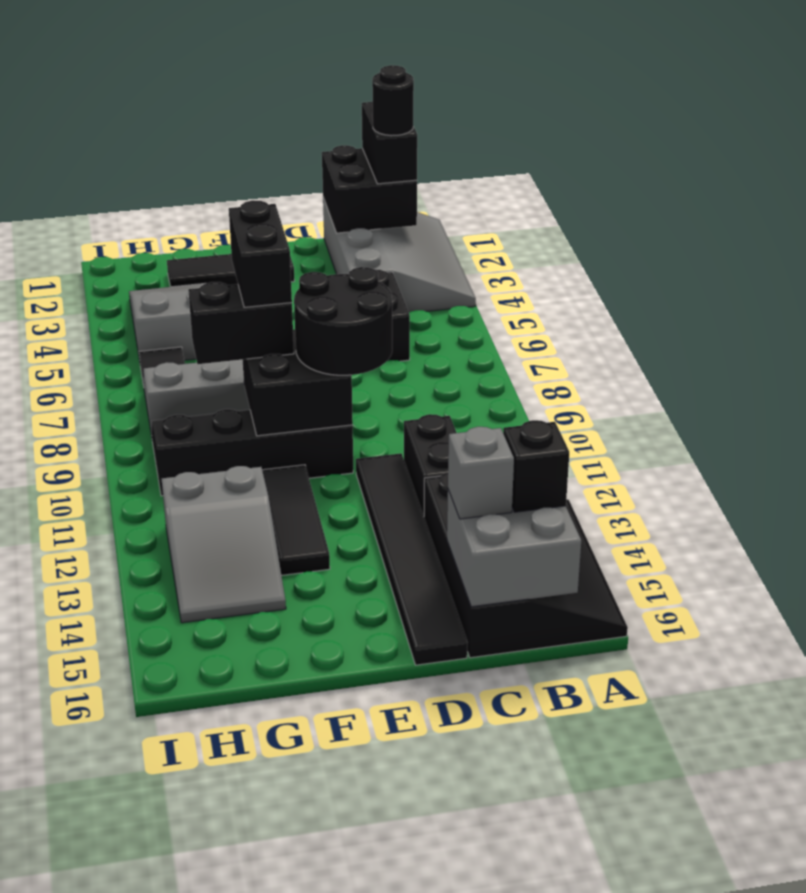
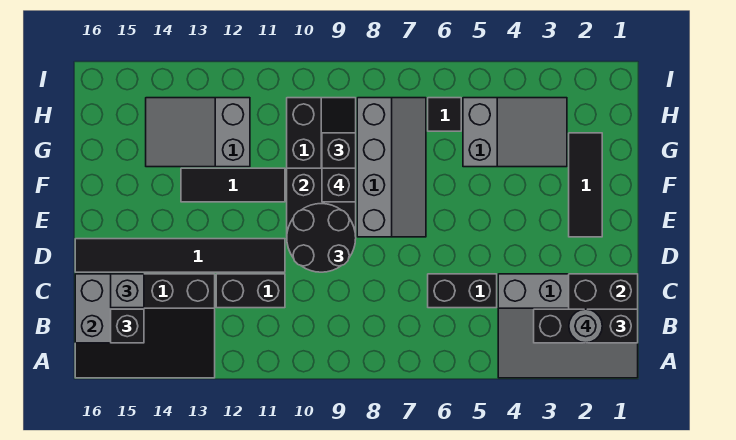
black brick B1:B2 level 3 -> black brick B1:B3 level 3
black round brick B2 level 4 -> grey round brick B2 level 4
black brick F8:F9 level 4 -> black brick F9 level 4

